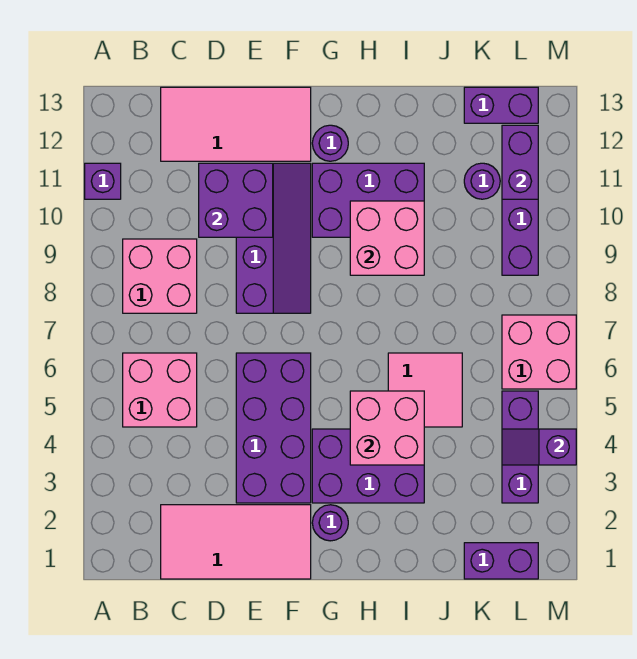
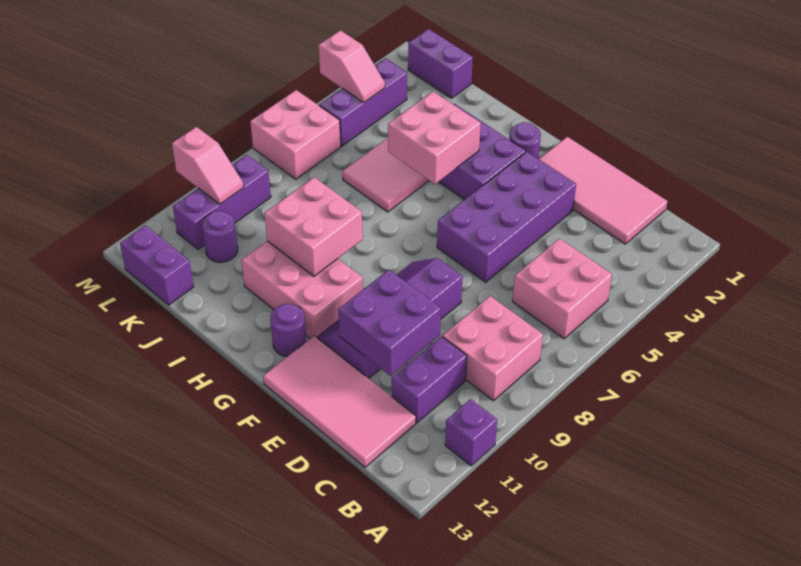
purple brick G10:I11 level 1 -> pink brick G10:I11 level 1
purple slope L4:M4 level 2 top M -> pink slope L4:M4 level 2 top M
none -> pink slope L10:M10 level 2 top M
purple brick L11:L12 level 2 -> purple brick C10:C11 level 1

